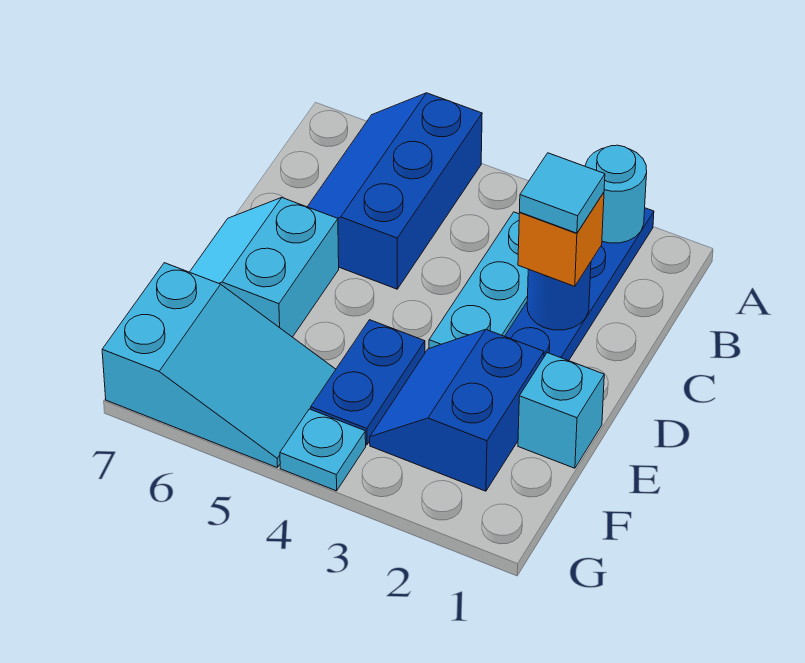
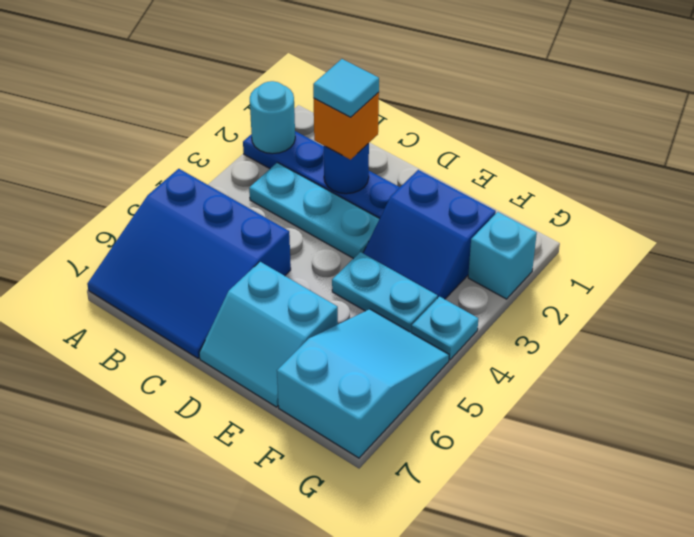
blue slope A5:C6 level 1 top 5 -> blue slope A5:C7 level 1 top 5
cyan brick E1 level 1 -> cyan brick G2 level 1
blue plate E4:F4 level 1 -> cyan plate E4:F4 level 1

